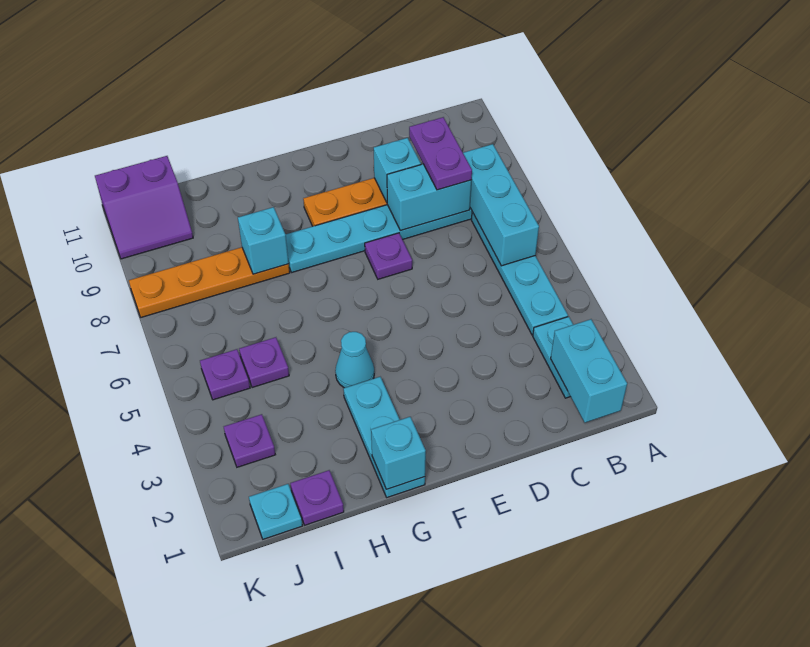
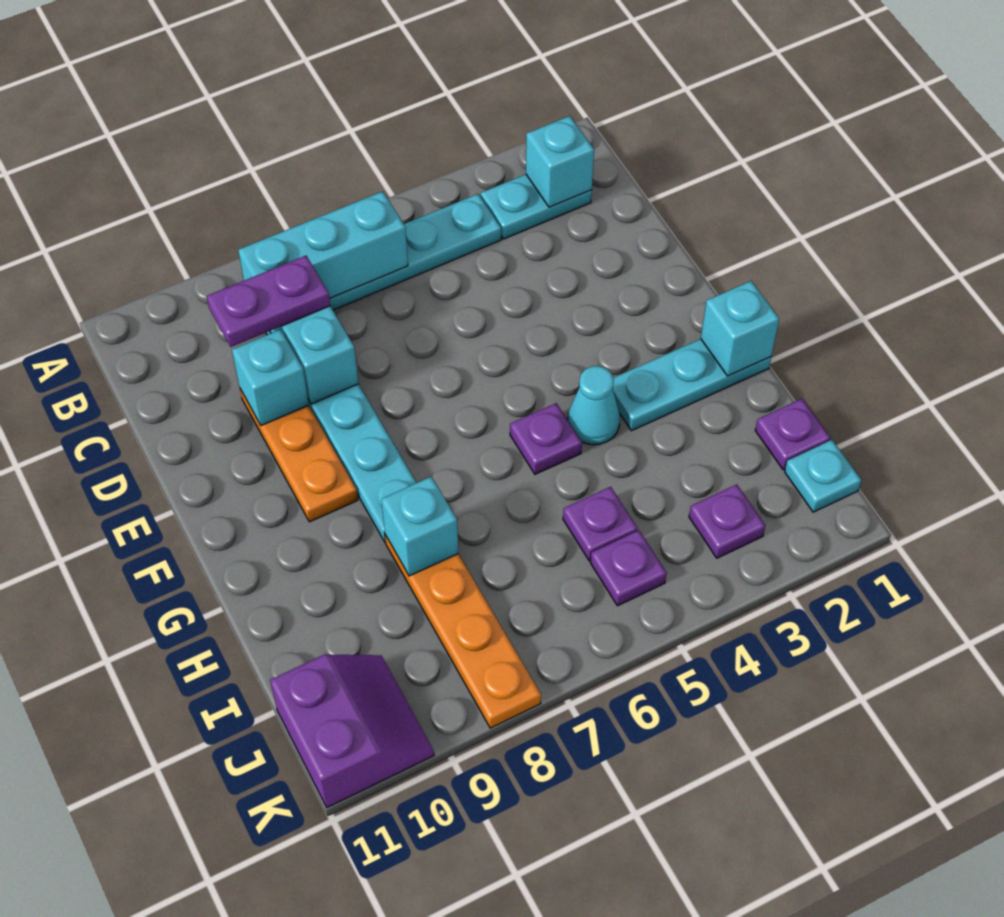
cyan brick B1:B2 level 2 -> cyan brick B2 level 2
purple plate E7 level 1 -> purple plate G5 level 1

